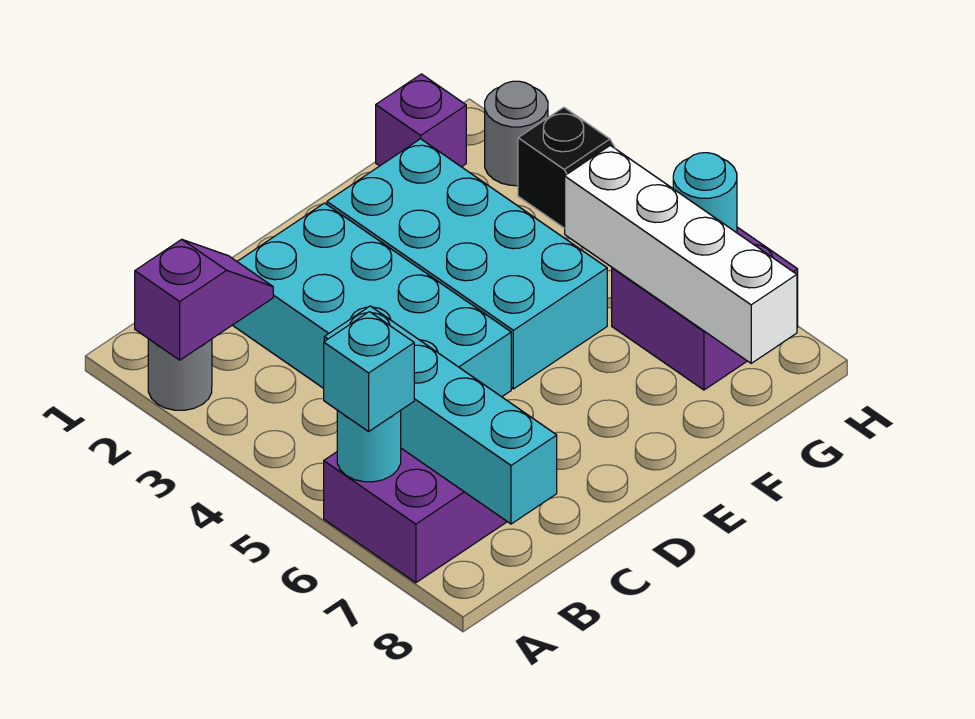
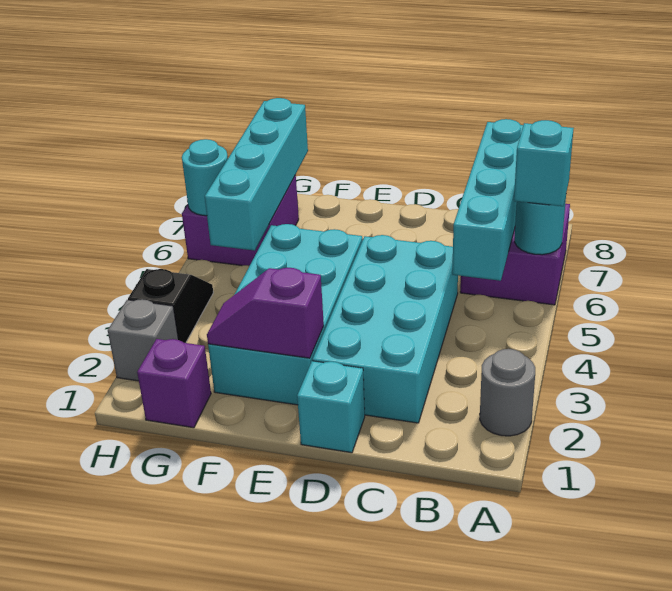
purple slope A2:B2 level 2 top A -> purple slope E2:F2 level 2 top E
none -> cyan brick D1 level 1
white brick G5:G8 level 2 -> cyan brick G5:G8 level 2
grey round brick H2 level 1 -> grey brick H2 level 1

